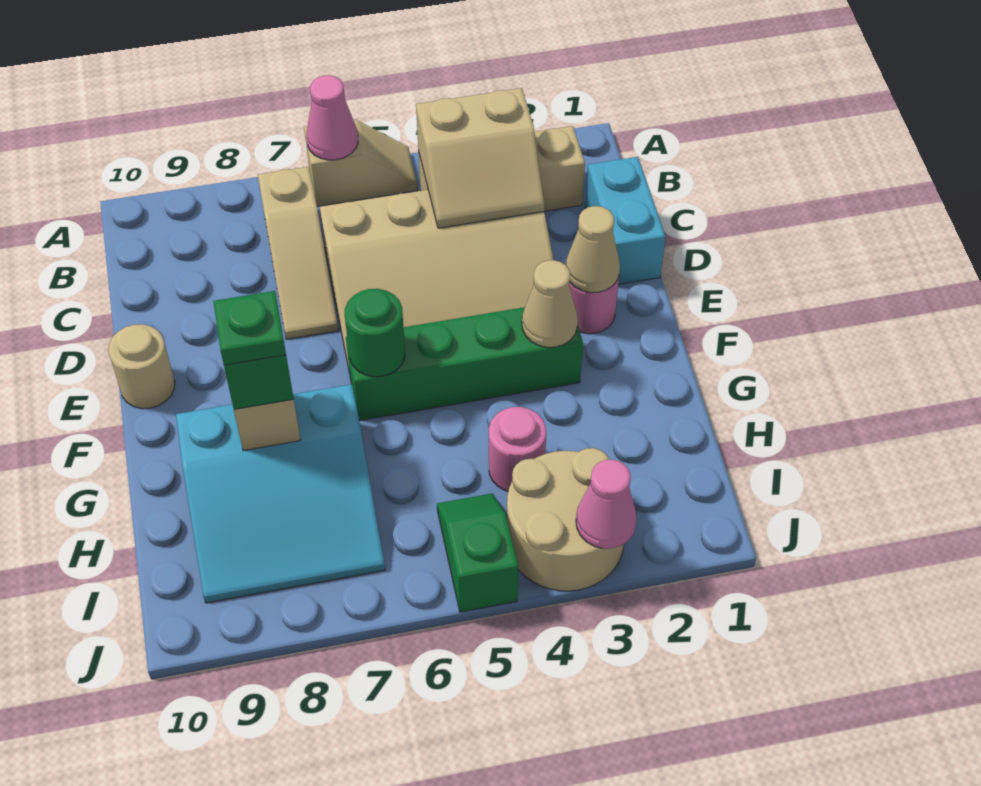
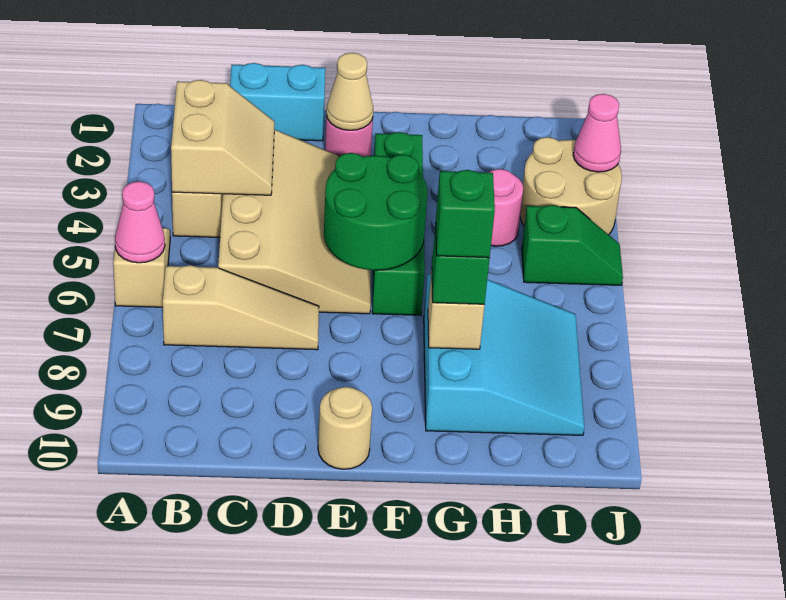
tan cone F3 level 2 -> none
green round brick F6 level 2 -> green round brick E5:F6 level 2
green plate G8 level 4 -> green brick G8 level 4
green slope I5:J5 level 1 top J -> green slope I5:J5 level 1 top I

